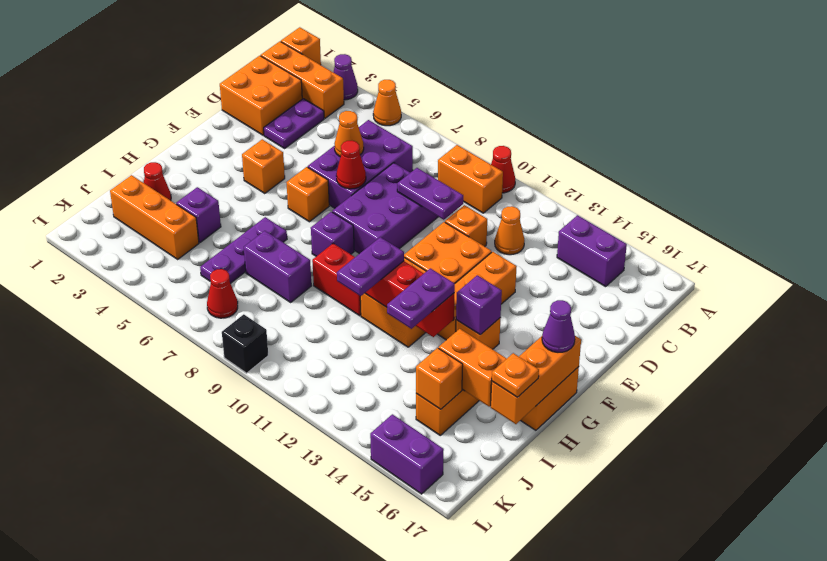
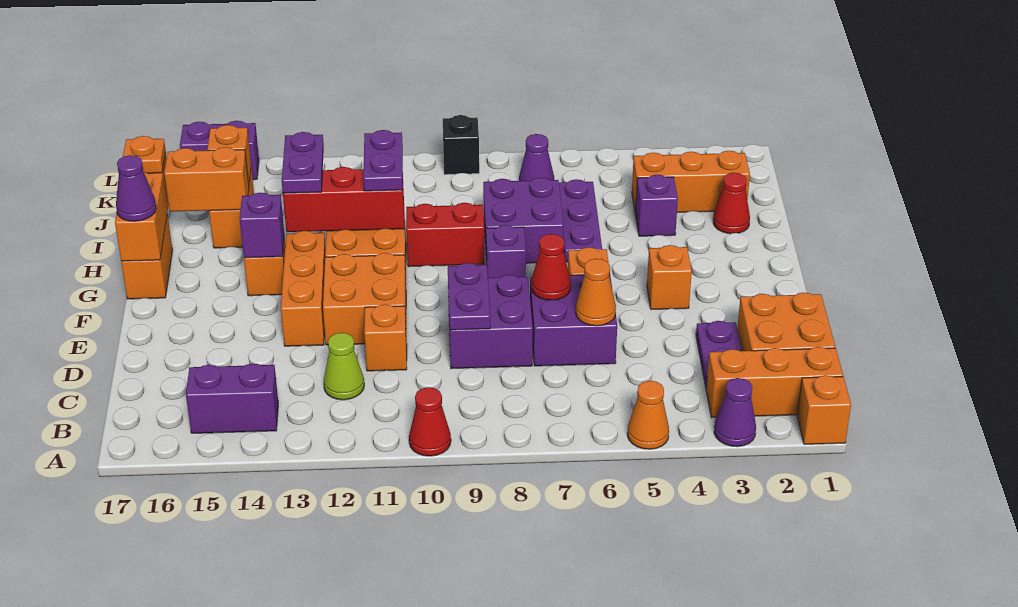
orange brick B9:B10 level 1 -> none
purple brick C6:E7 level 1 -> purple brick D6:E7 level 1
orange cone C12 level 1 -> lime cone C12 level 1
purple brick D8:F9 level 1 -> purple brick D8:E9 level 1
purple plate D9:D10 level 2 -> purple plate D9:E9 level 2
purple brick I7:I8 level 1 -> purple brick H7:I8 level 1
red cone K7 level 1 -> purple cone K7 level 1

